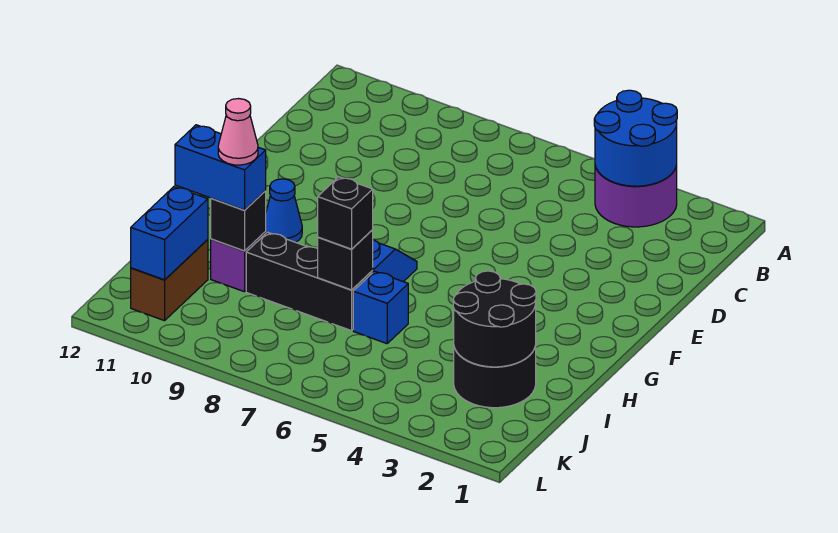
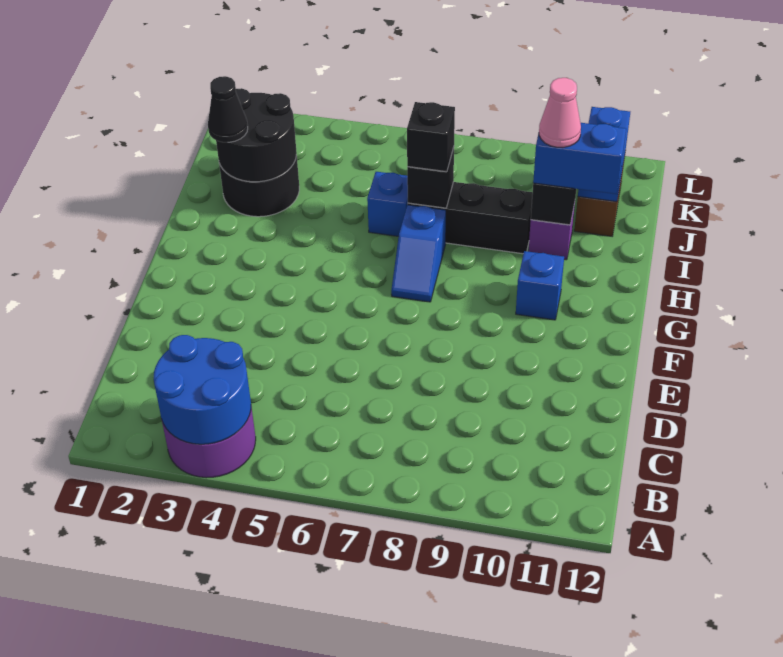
blue cone G10 level 1 -> blue brick G10 level 1
none -> black cone I2 level 3

